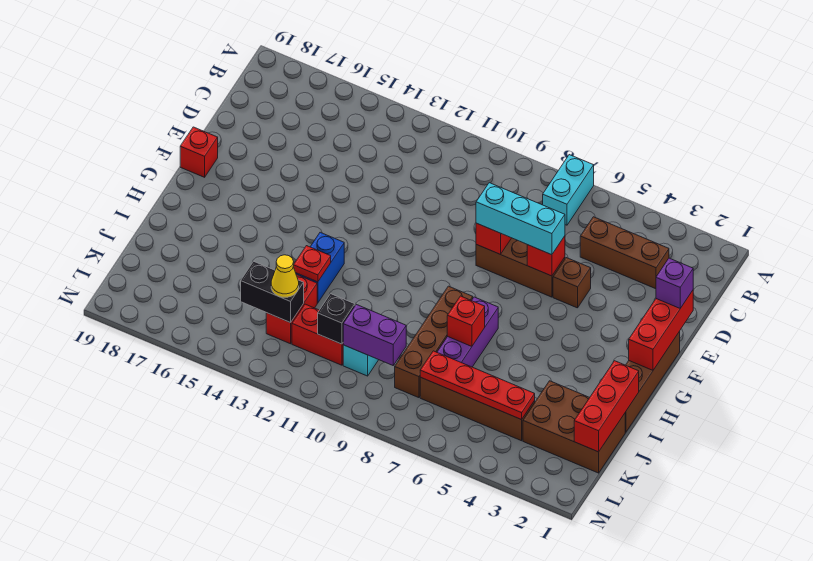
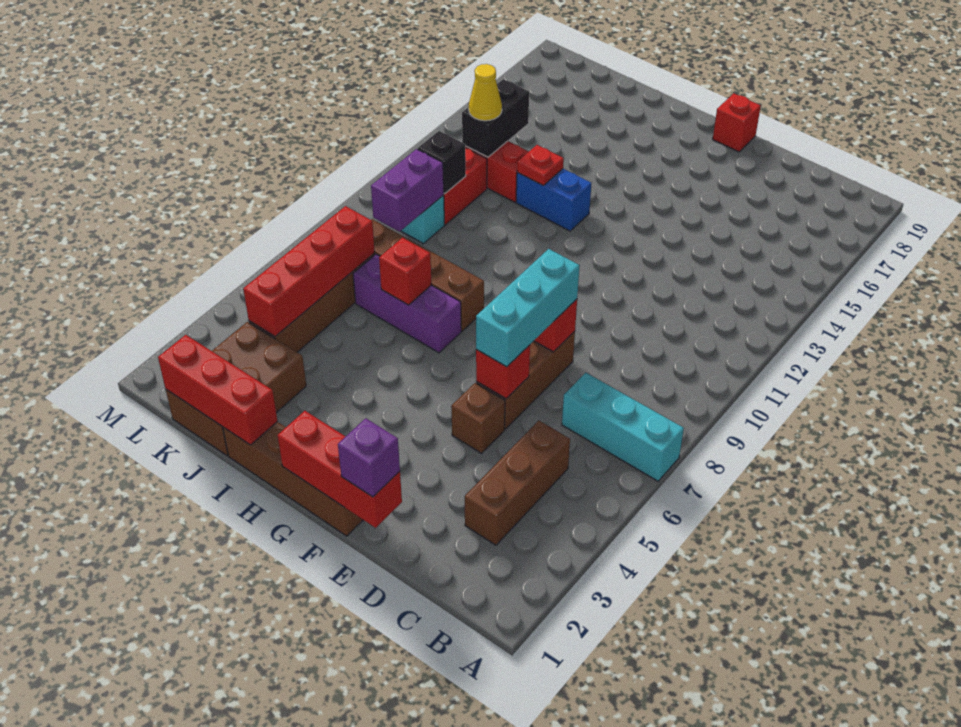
cyan brick A7:B7 level 1 -> cyan brick A7:C7 level 1
red plate K4:K7 level 2 -> red brick K4:K7 level 2

